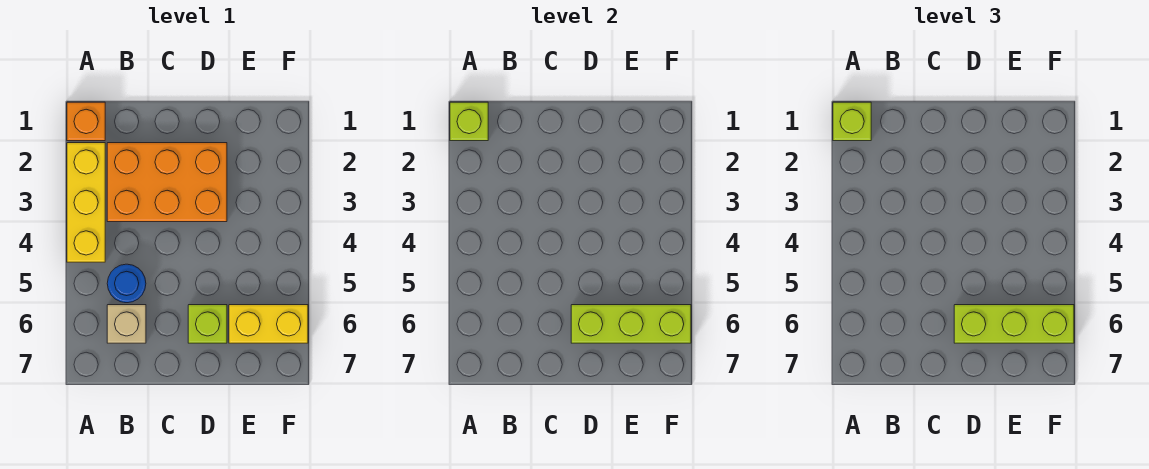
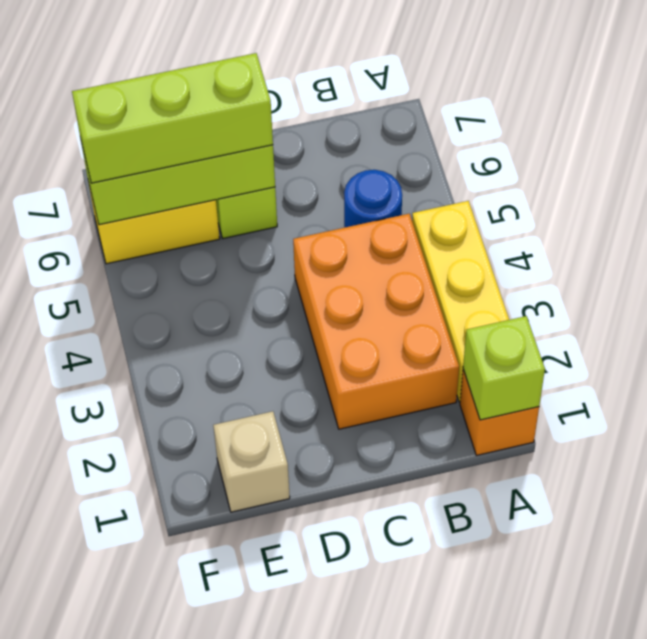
lime brick A1 level 3 -> none
orange brick B2:D3 level 1 -> orange brick B2:C4 level 1
tan brick B6 level 1 -> tan brick E1 level 1

